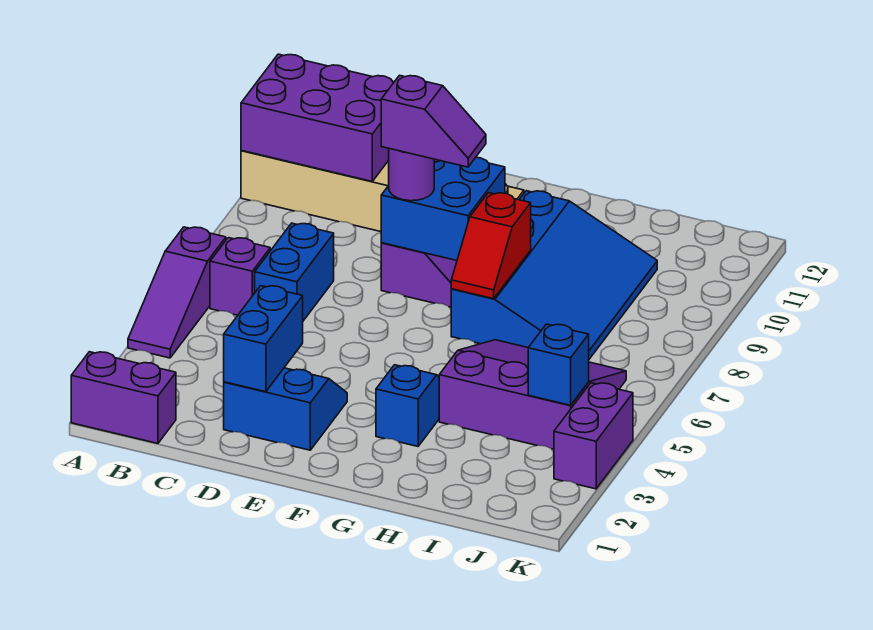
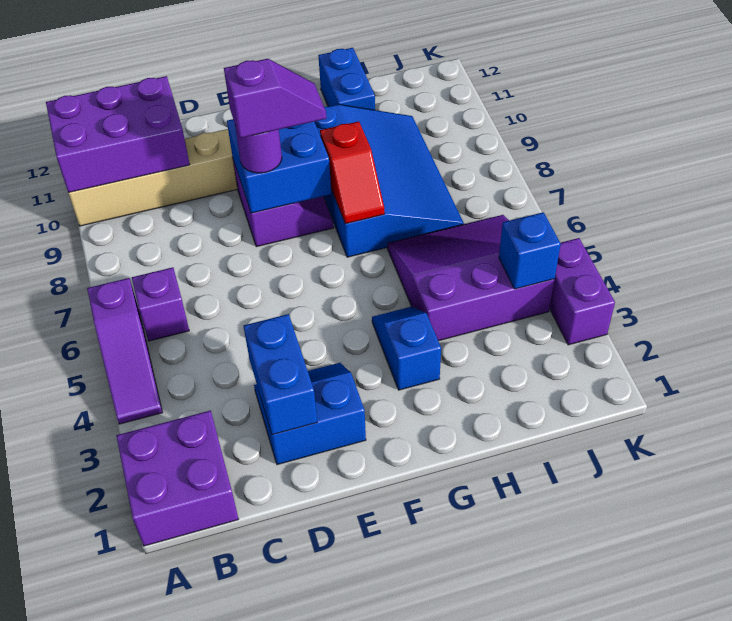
purple brick A1:B1 level 1 -> purple brick A1:B2 level 1
blue brick C6:C7 level 1 -> blue brick H11:H12 level 1

